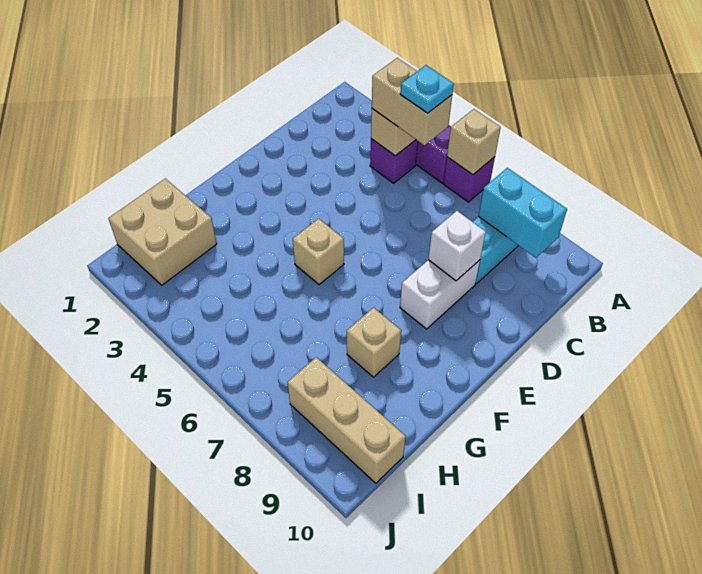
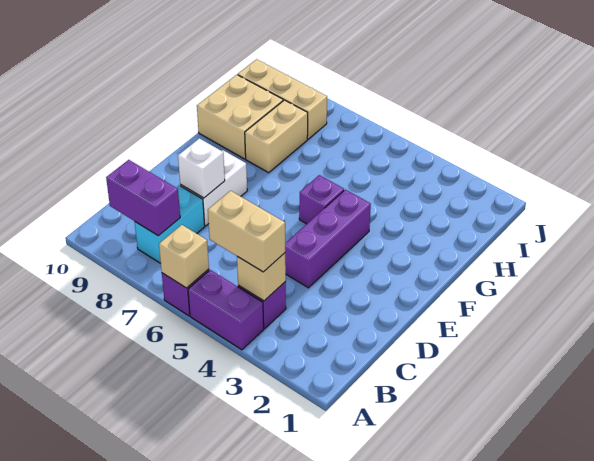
cyan plate B5 level 4 -> none
cyan brick B8:B9 level 2 -> purple brick B8:B9 level 2
none -> purple brick D4:F4 level 1
tan brick F5 level 1 -> purple brick F5 level 1
tan brick G8 level 1 -> tan brick G8:H8 level 1
tan brick H1:I2 level 1 -> tan brick G9:H10 level 1

